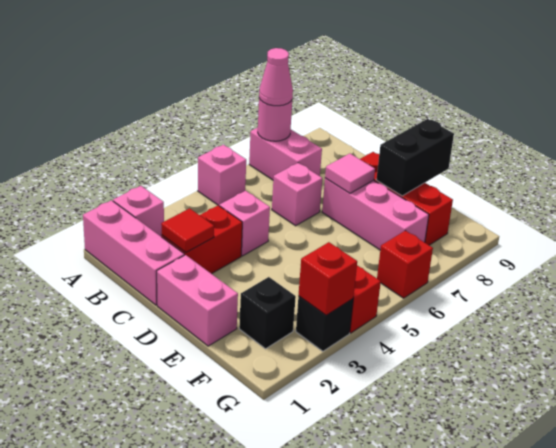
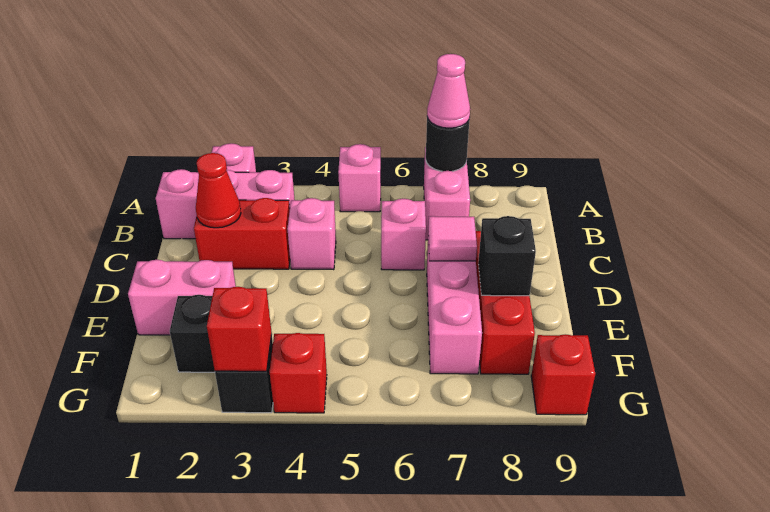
pink brick A1:C1 level 1 -> pink brick B1:B3 level 1
pink round brick A7 level 2 -> black round brick A7 level 2
red tile C2 level 2 -> red cone C2 level 2
pink brick D1:E1 level 1 -> pink brick E1:E2 level 1
black brick E8:E9 level 2 -> black brick E8 level 2
red brick G6 level 1 -> red brick G9 level 1

